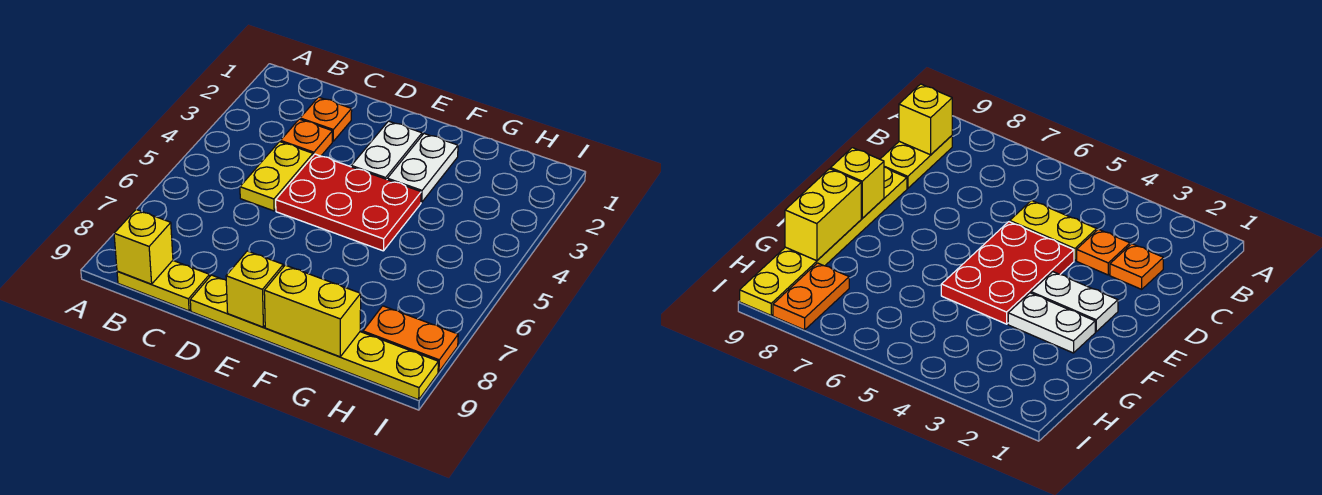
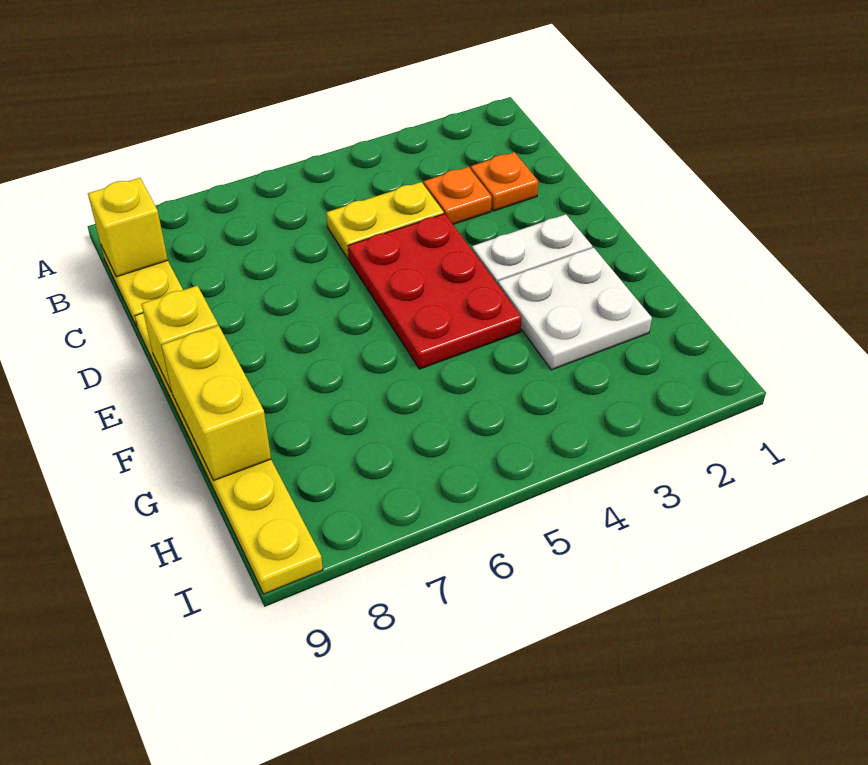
white plate F2:F3 level 1 -> white plate F2:G3 level 1
orange plate H8:I8 level 1 -> none

